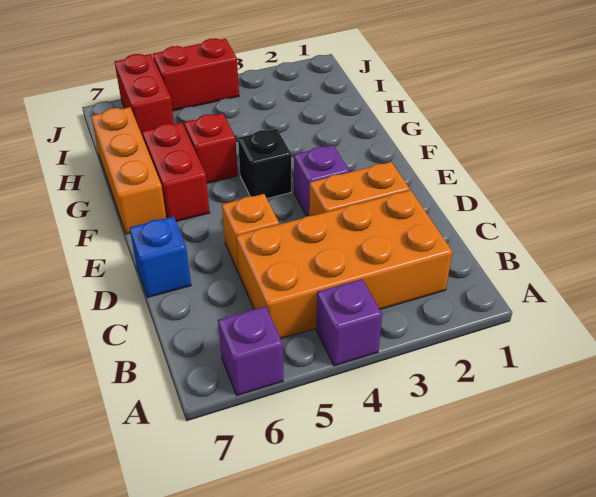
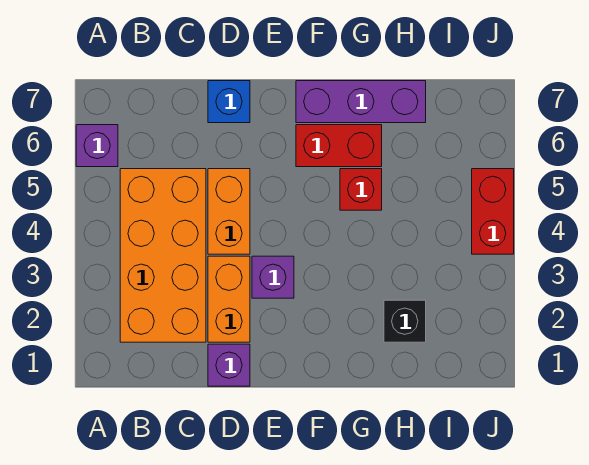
purple brick A4 level 1 -> purple brick D1 level 1
orange brick D5 level 1 -> orange brick D4:D5 level 1
black brick F4 level 1 -> black brick H2 level 1
orange brick F7:H7 level 1 -> purple brick F7:H7 level 1
red brick I6:J6 level 1 -> none

